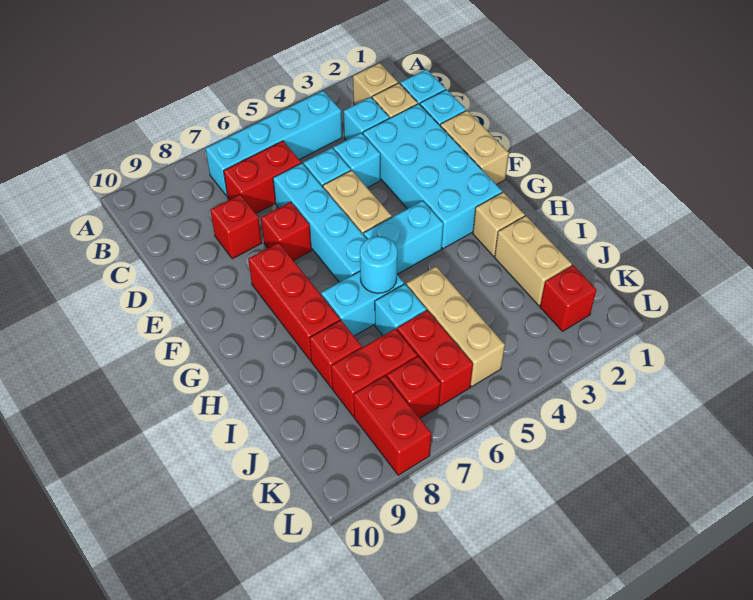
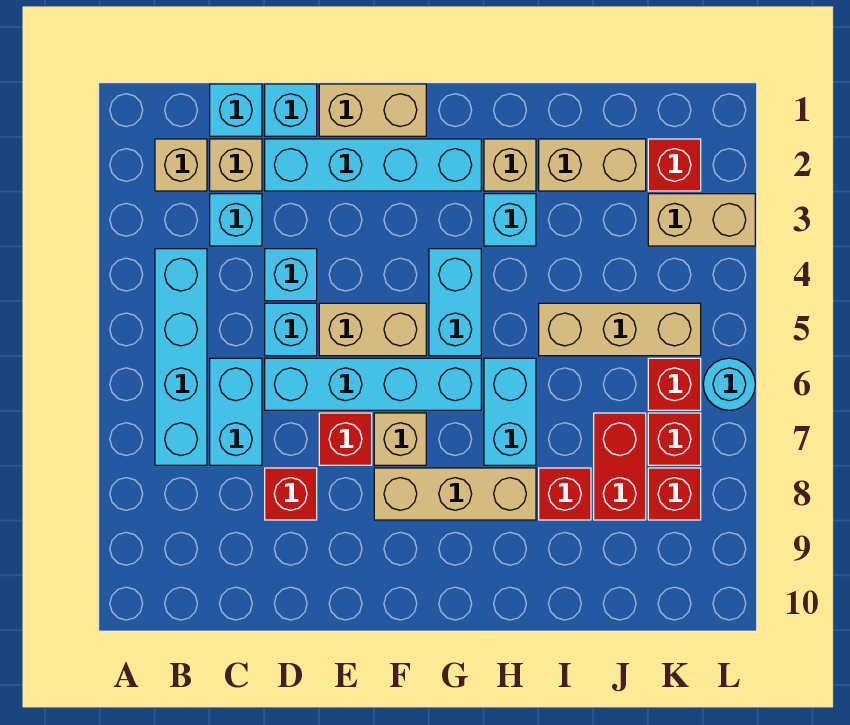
red brick C6:C7 level 1 -> cyan brick C6:C7 level 1
cyan brick D2:G3 level 1 -> cyan brick D2:G2 level 1
none -> tan brick F7 level 1
red brick F8:H8 level 1 -> tan brick F8:H8 level 1
cyan round brick H6 level 2 -> cyan round brick L6 level 1
cyan brick I6 level 1 -> cyan brick H3 level 1
red brick J6:K6 level 1 -> red brick K6 level 1
none -> tan brick K3:L3 level 1
red brick K8:L8 level 1 -> red brick K8 level 1

